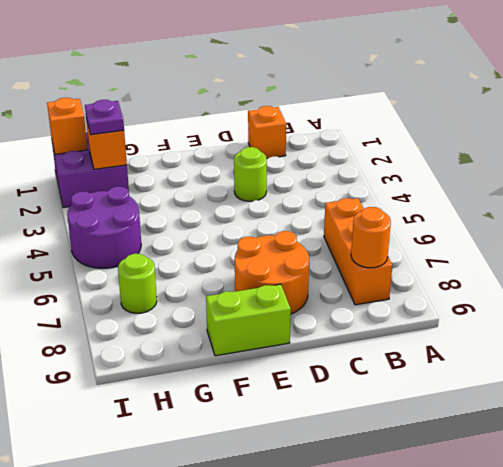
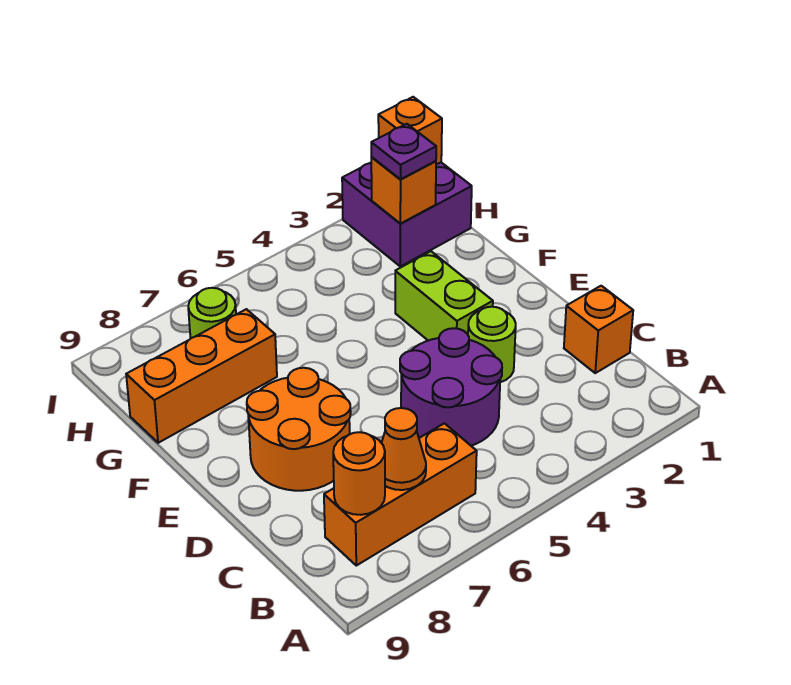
none -> orange cone B7 level 2
lime brick E9:F9 level 1 -> lime brick E3:F3 level 1
none -> orange brick G7:G9 level 1
purple round brick H4:I5 level 1 -> purple round brick C4:D5 level 1

